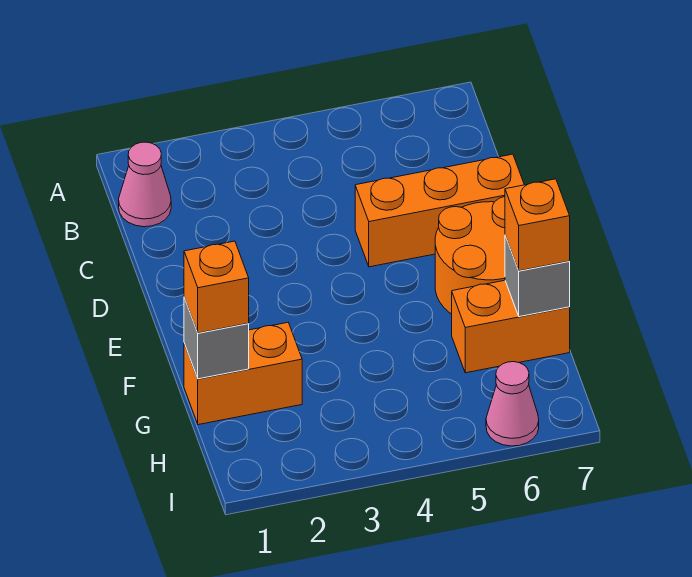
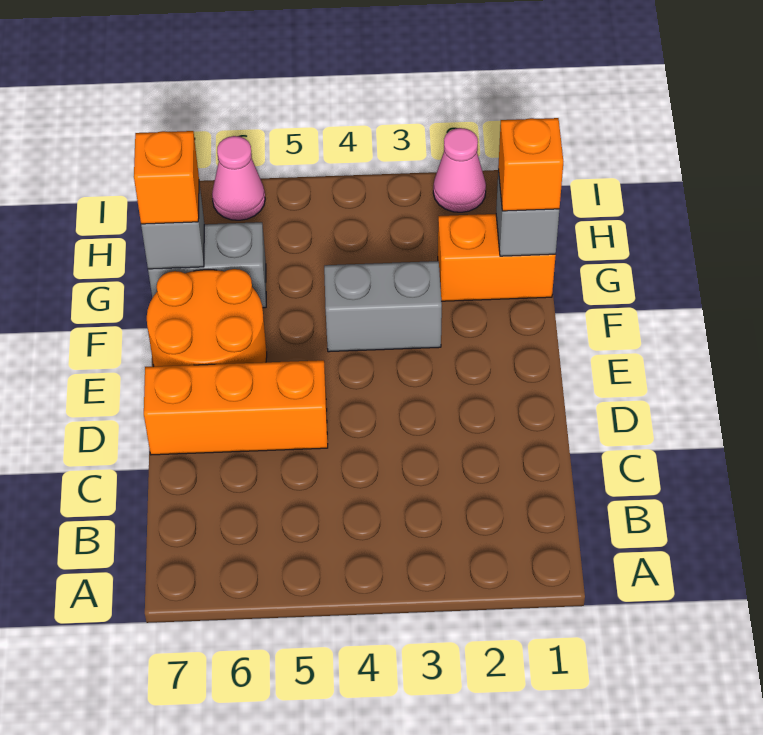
pink cone B1 level 1 -> pink cone I2 level 1
none -> grey brick F3:F4 level 1
orange brick G6:G7 level 1 -> grey brick G6:G7 level 1

